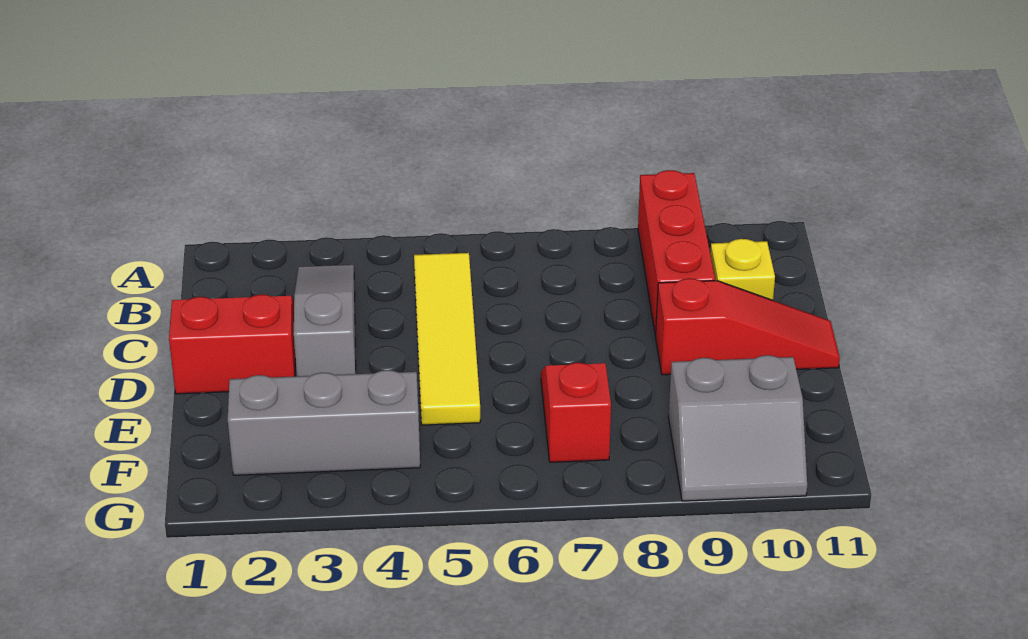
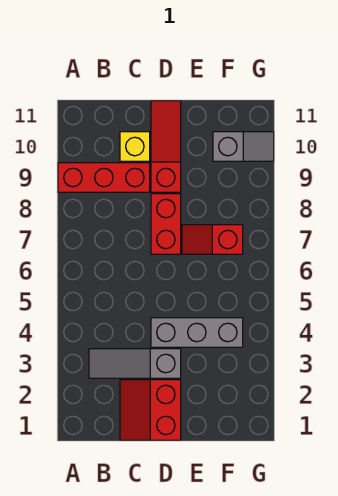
yellow tile B5:E5 level 1 -> none
none -> red brick D7:D8 level 1
grey brick F2:F4 level 1 -> grey brick D4:F4 level 1
grey slope F9:G10 level 1 top F -> grey slope F10:G10 level 1 top F

